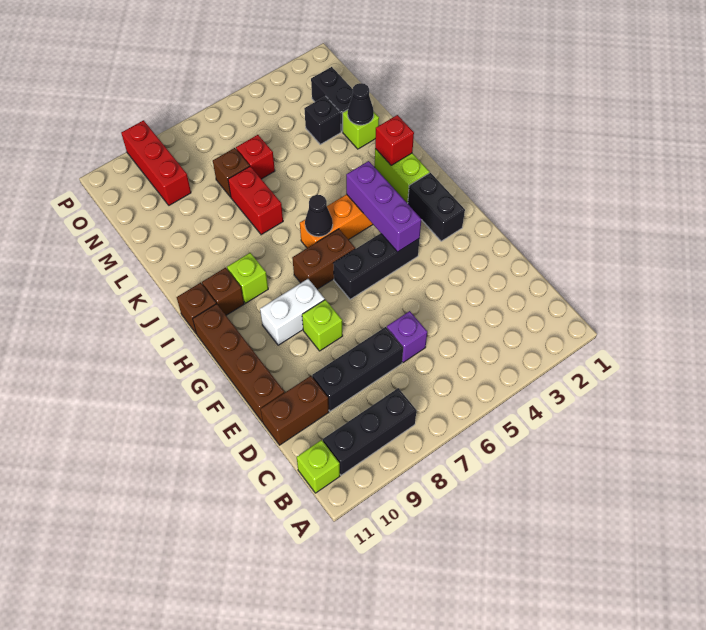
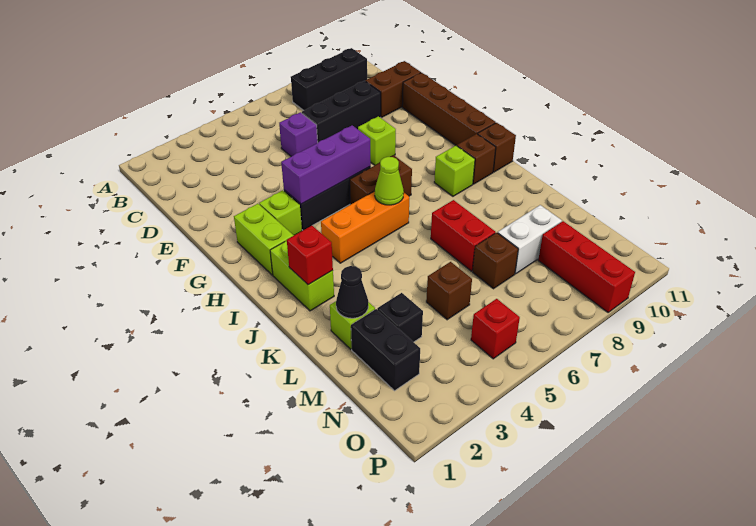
lime brick B11 level 1 -> lime brick G3 level 1
black brick G2:H2 level 1 -> lime brick G2:H2 level 1
purple brick G4:I4 level 2 -> purple brick G4:G6 level 2
white brick G8:G9 level 1 -> white brick M8:M9 level 1
black cone I6 level 2 -> lime cone I6 level 2
none -> brown brick M5 level 1
red brick M6 level 1 -> red brick O5 level 1

